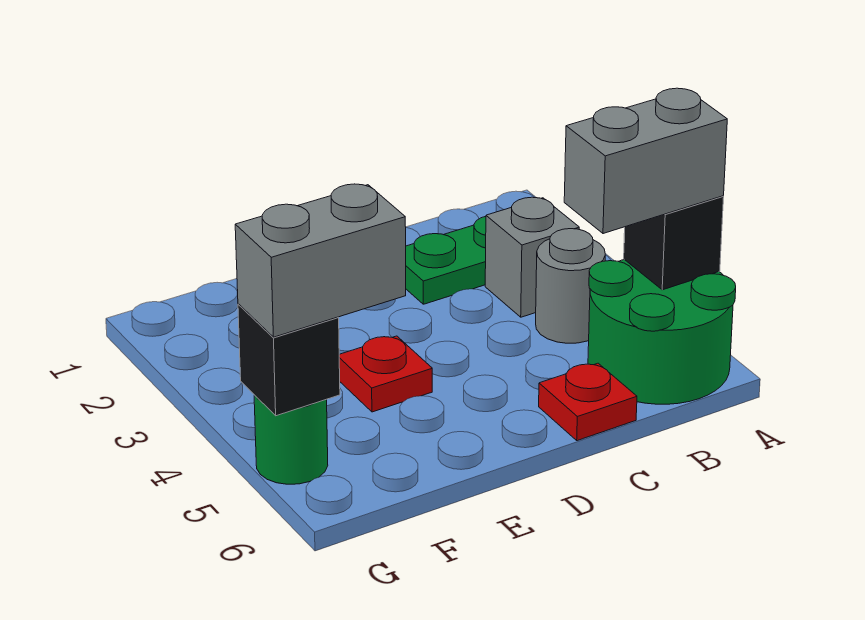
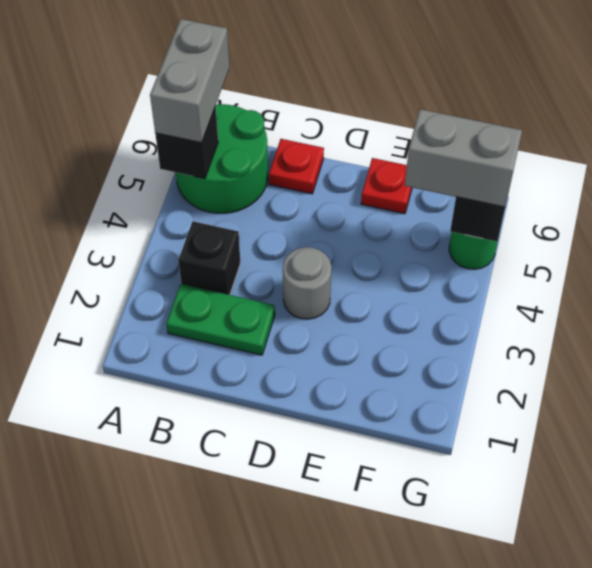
grey brick A5:B5 level 3 -> grey brick A5:A6 level 3
grey brick B3 level 1 -> black brick B3 level 1
grey round brick B4 level 1 -> grey round brick D3 level 1
red plate E4 level 1 -> red plate E6 level 1

